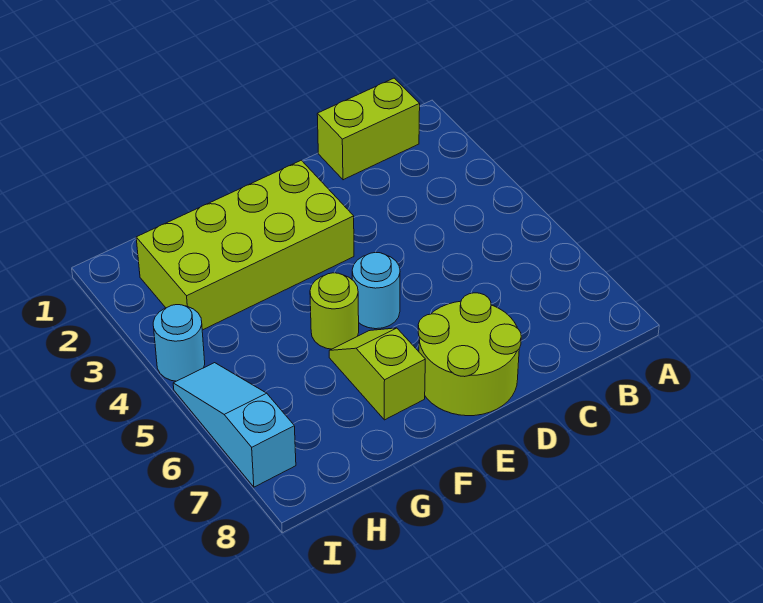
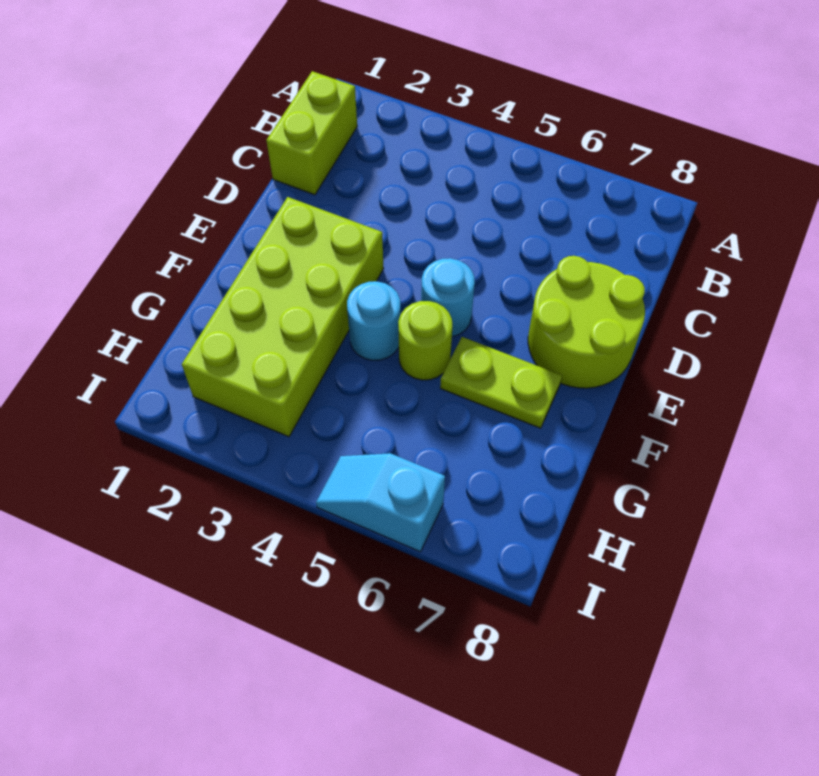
lime slope F6:F7 level 1 top 7 -> lime plate F6:F7 level 1
cyan round brick I4 level 1 -> cyan round brick F4 level 1
cyan slope I5:I7 level 1 top 7 -> cyan slope I5:I6 level 1 top 6

